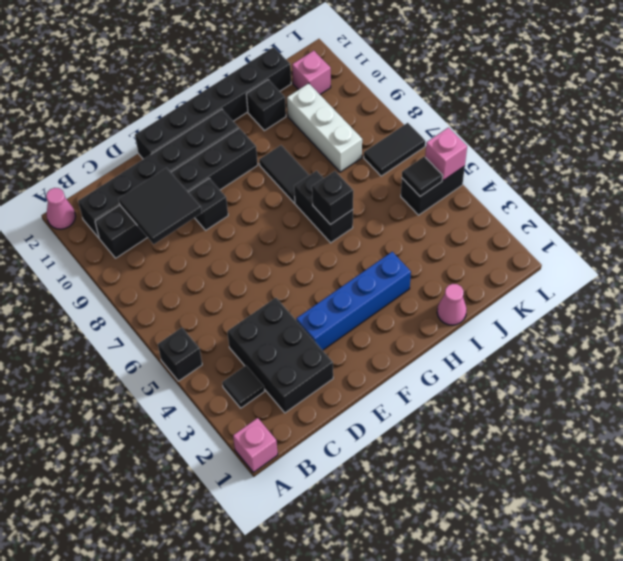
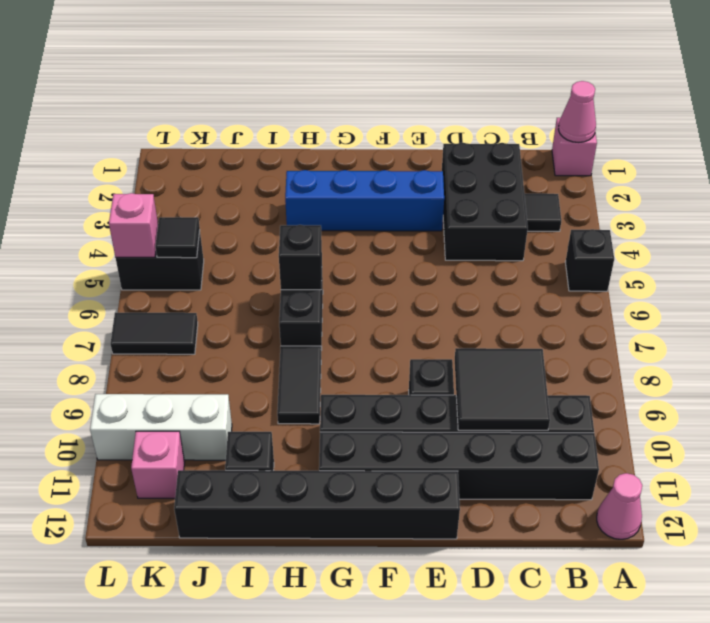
pink cone I1 level 1 -> pink cone A1 level 2
white brick J8:J10 level 1 -> white brick J10:L10 level 1

